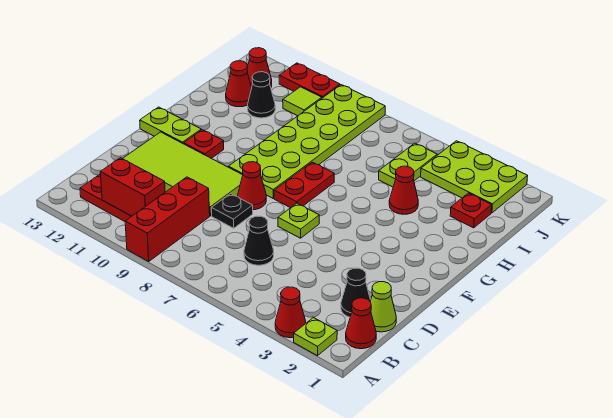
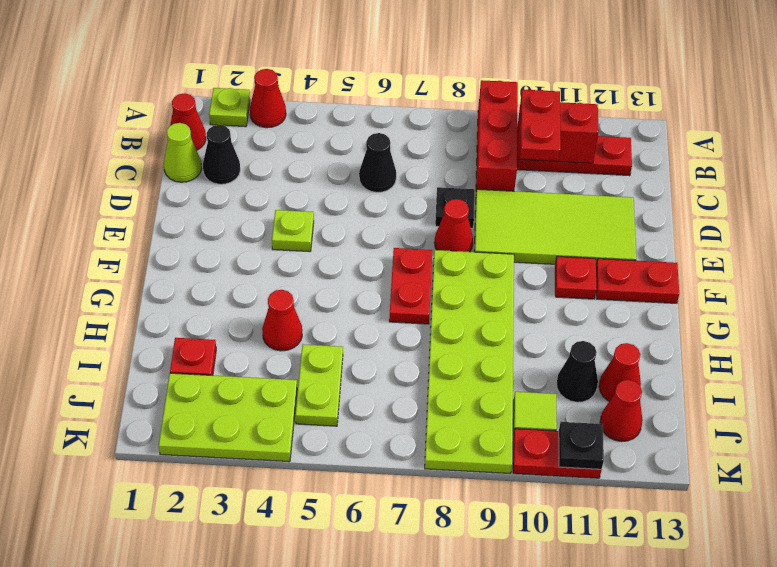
none -> red plate B10:C10 level 3
lime plate E6 level 1 -> lime plate E4 level 1
lime plate F12:F13 level 1 -> red plate F12:F13 level 1
none -> black plate K11 level 2

